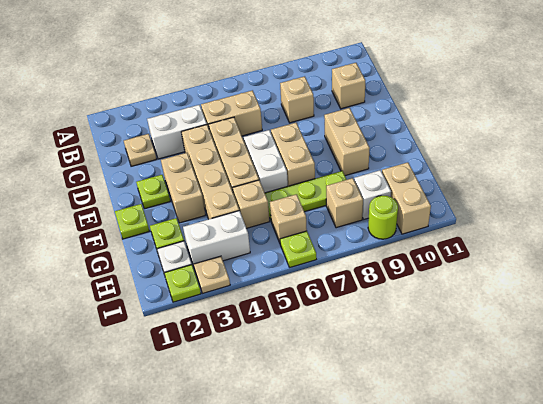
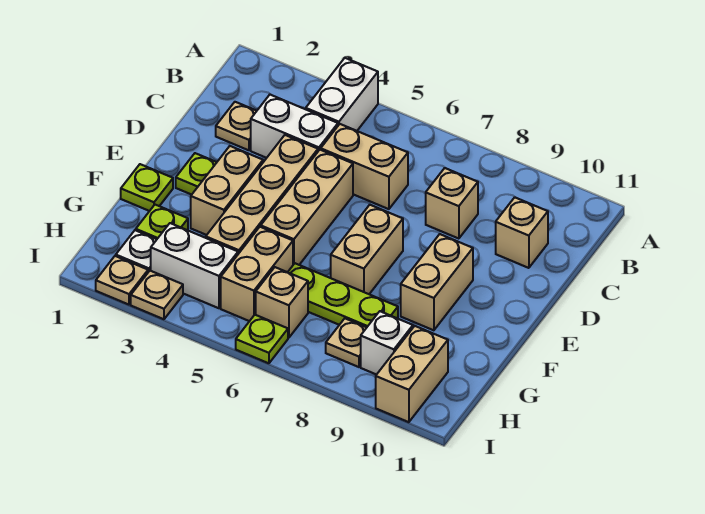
white brick E6:F6 level 1 -> white brick A4:B4 level 1
tan brick G5 level 1 -> tan brick G5:H5 level 1
tan brick H8 level 1 -> tan plate H8 level 1
lime plate I2 level 1 -> tan plate I2 level 1
lime round brick I9 level 1 -> none

